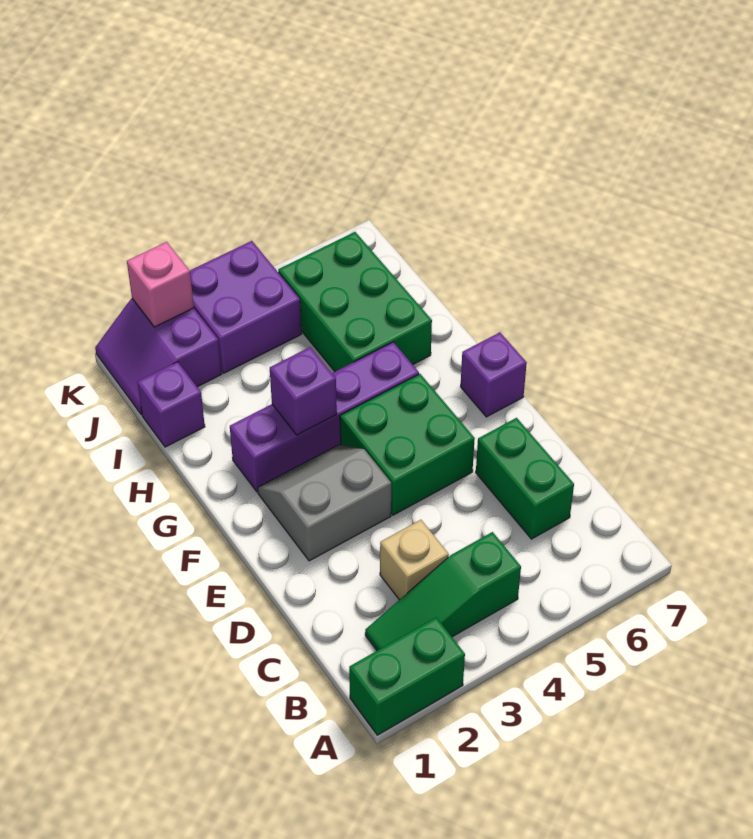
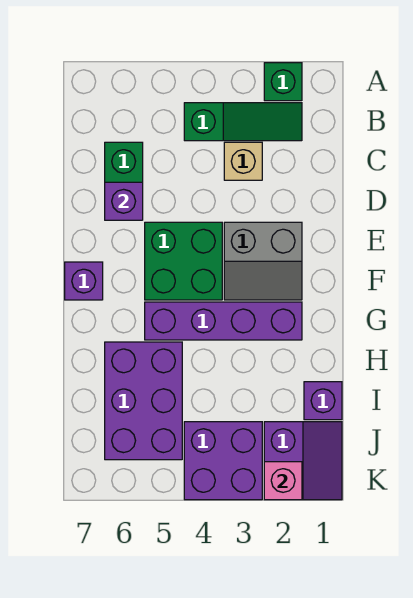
green brick A1:A2 level 1 -> green brick A2 level 1
purple brick G3 level 2 -> purple brick D6 level 2
green brick H5:J6 level 1 -> purple brick H5:J6 level 1

